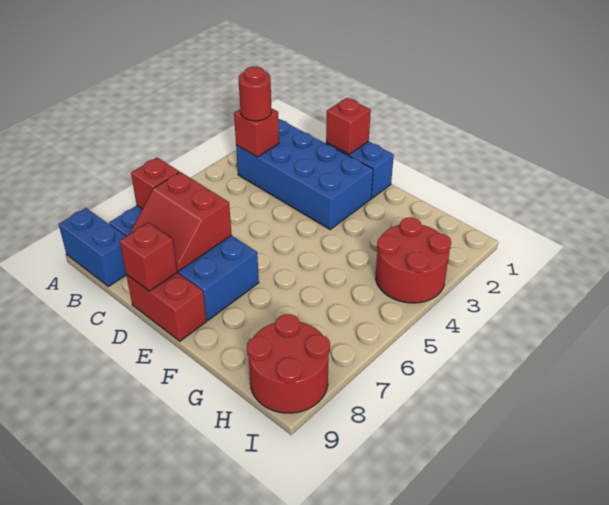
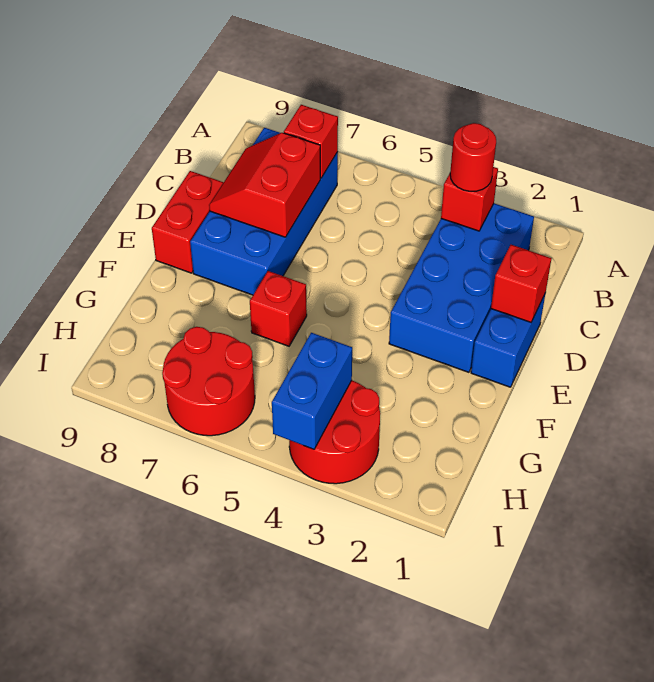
blue brick A9:B9 level 1 -> blue brick H4:I4 level 2
red brick D9 level 2 -> red brick F6 level 1
red round brick H8:I9 level 1 -> red round brick H6:I7 level 1

